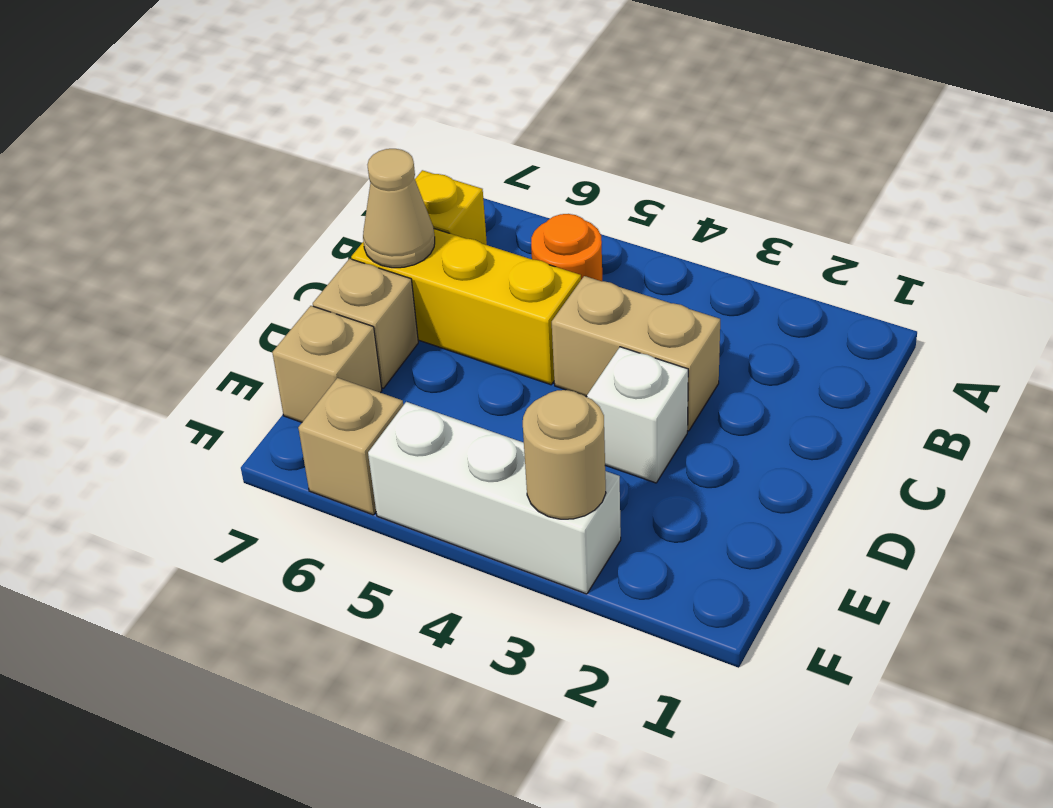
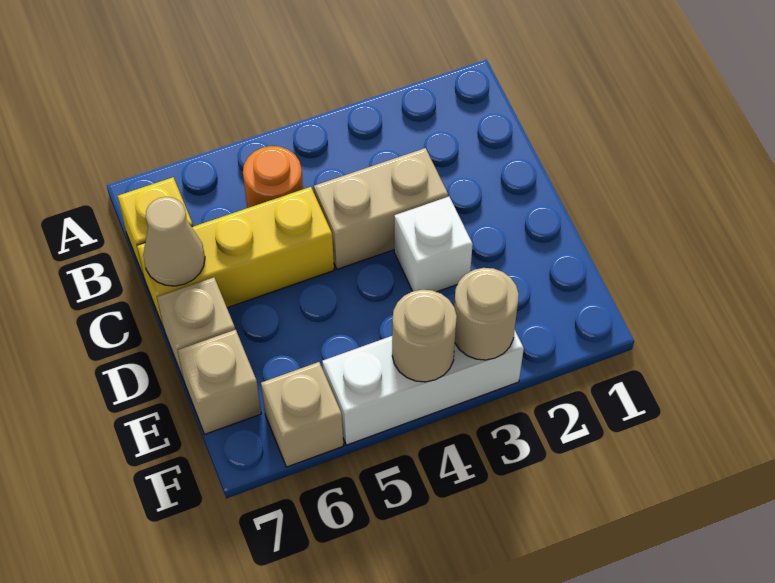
none -> tan round brick F4 level 2

